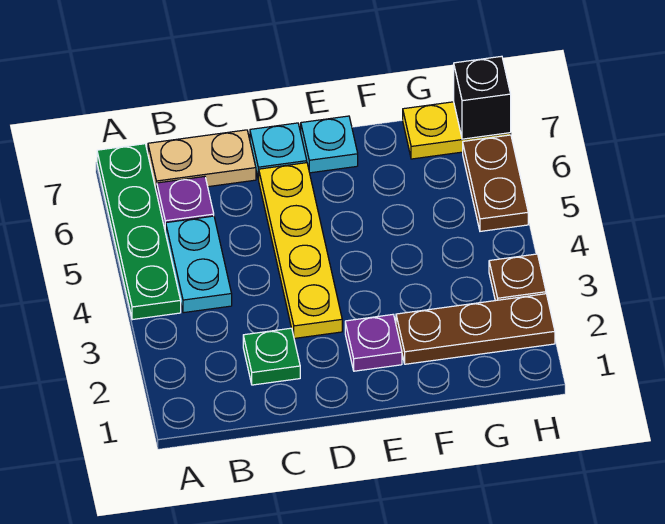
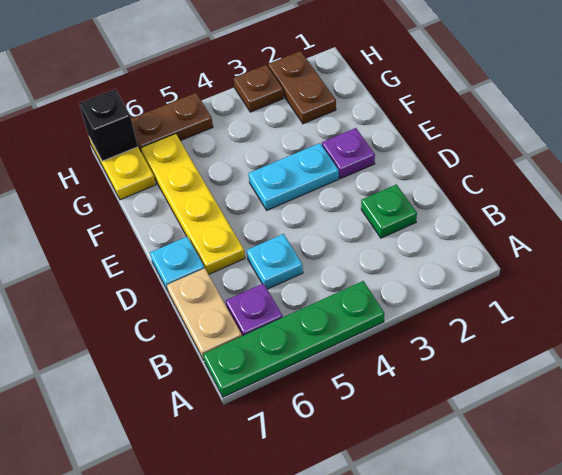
cyan plate B4:B5 level 1 -> cyan plate E3:E4 level 1
yellow plate D3:D6 level 1 -> yellow plate D6:G6 level 1
cyan plate E7 level 1 -> cyan plate C5 level 1
brown plate F2:H2 level 1 -> brown plate G2:H2 level 1

